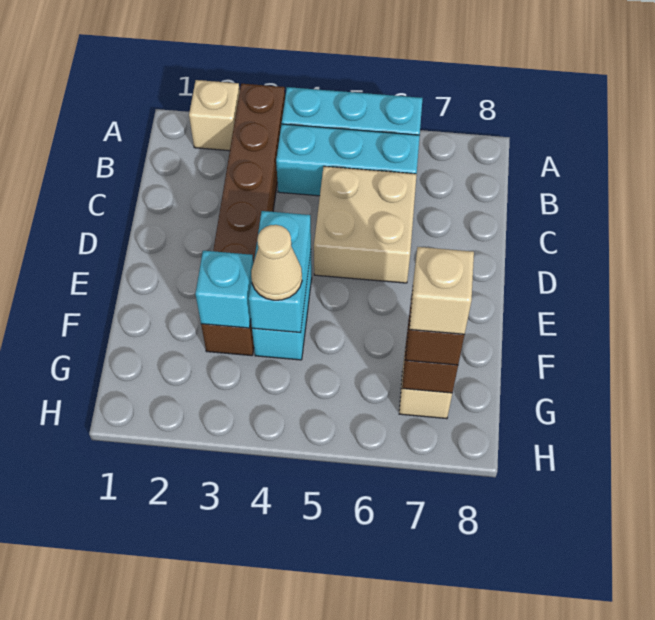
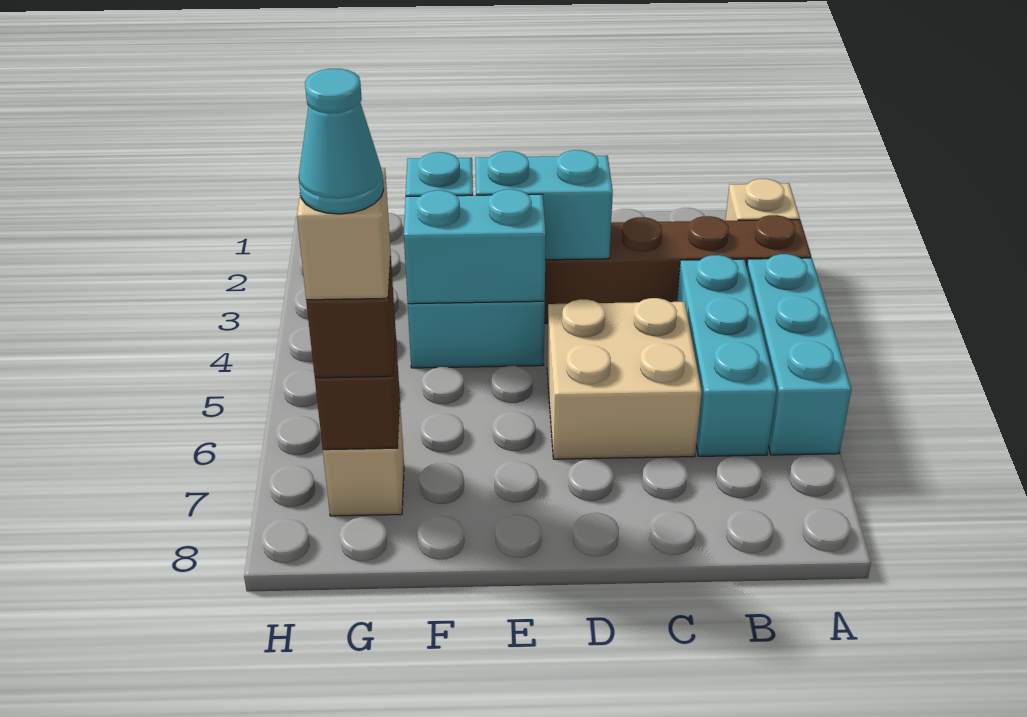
none -> cyan brick D3:E3 level 2
tan cone F4 level 3 -> none
none -> cyan cone G7 level 5

